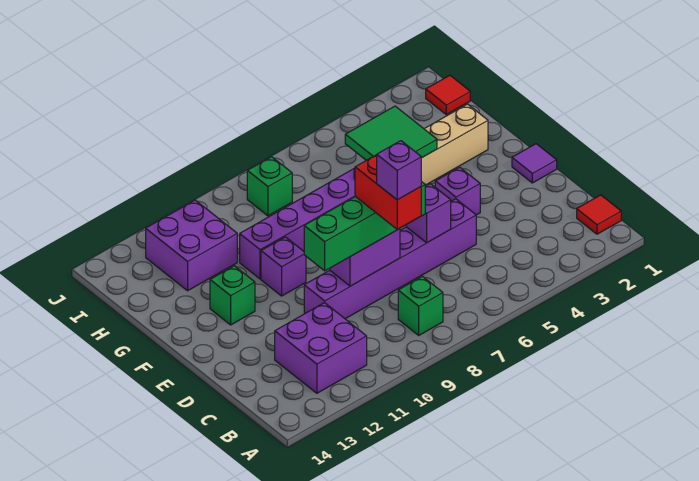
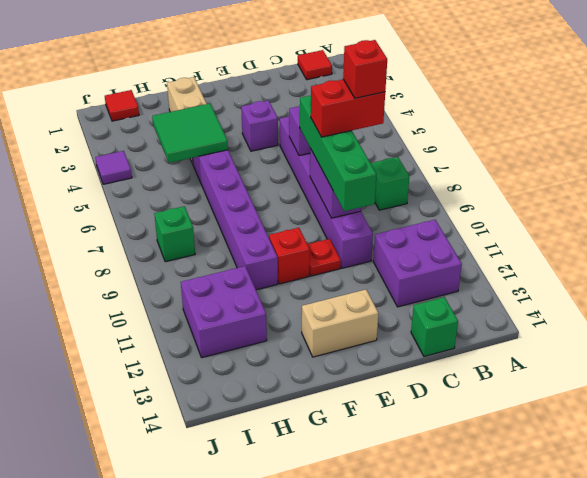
purple brick C8 level 5 -> red brick C8 level 5
purple tile E1 level 1 -> purple tile J4 level 1
none -> red plate E10 level 1
none -> tan brick E13:F13 level 1
purple brick F10 level 1 -> red brick F10 level 1
green brick F12 level 1 -> green brick C14 level 1

